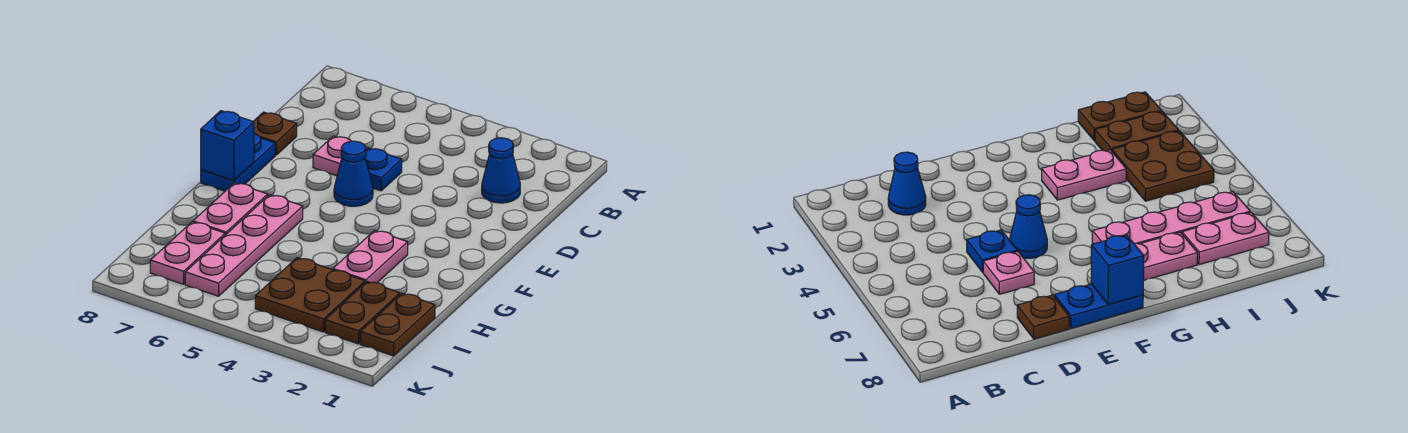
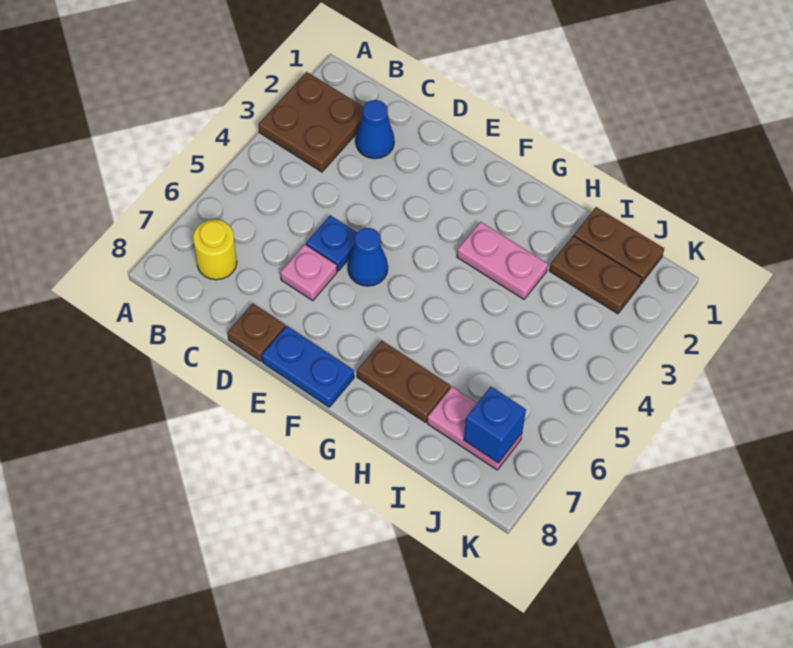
none -> yellow round brick B7 level 1
blue brick F8 level 2 -> blue brick J7 level 2
pink plate G6:J6 level 1 -> none
pink plate G7:H7 level 1 -> brown plate G7:H7 level 1
brown plate I3:J4 level 1 -> brown plate A2:B3 level 1

